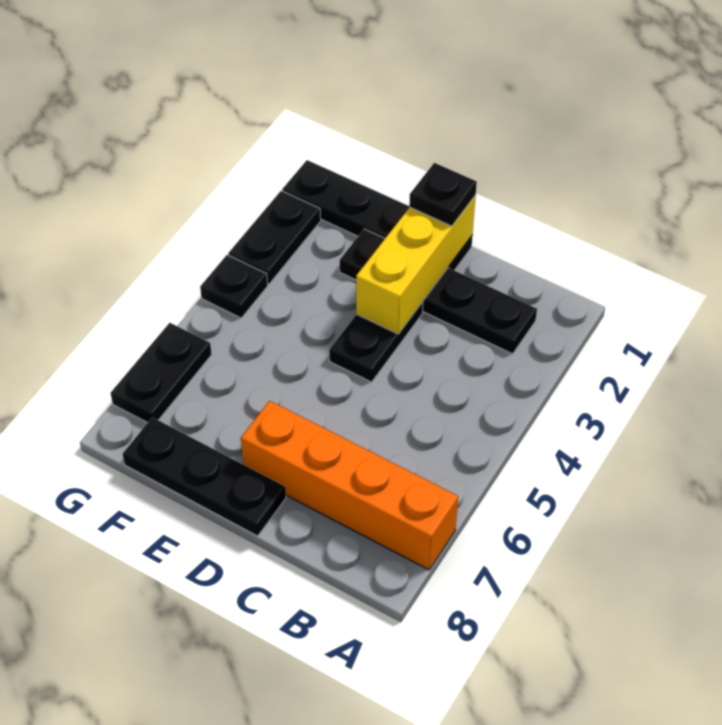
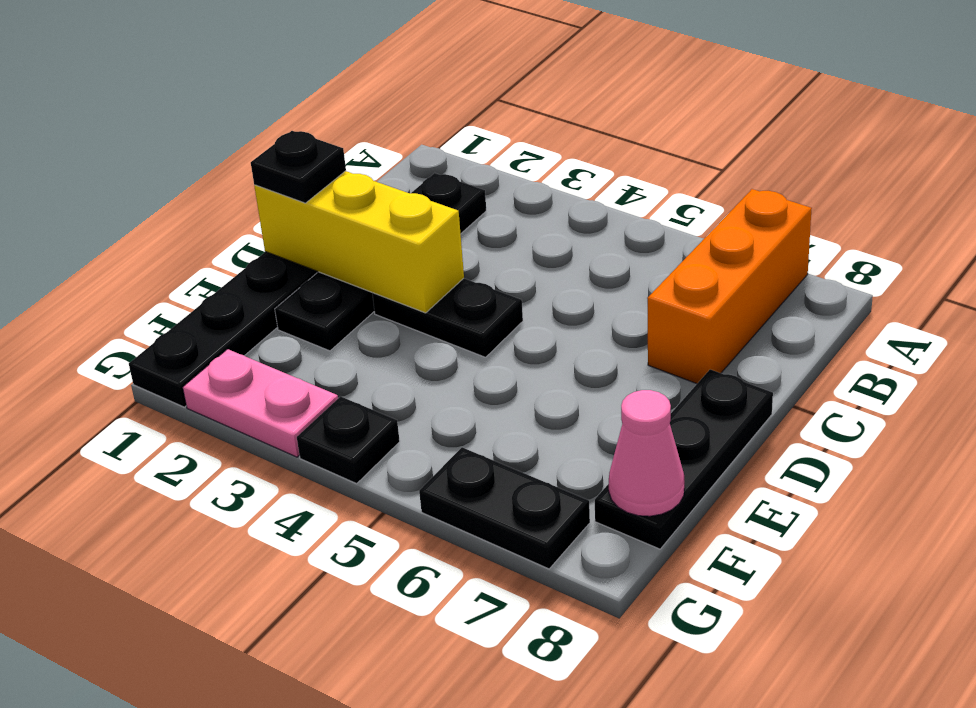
orange brick A7:D7 level 1 -> orange brick A7:C7 level 1
none -> pink cone F8 level 2
black plate G2:G3 level 1 -> pink plate G2:G3 level 1

